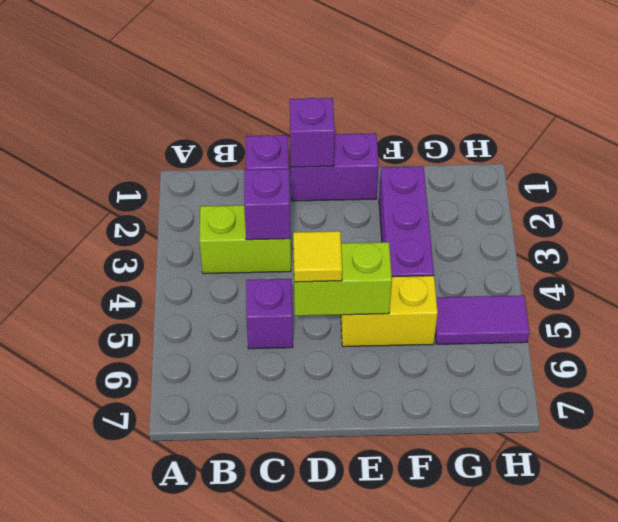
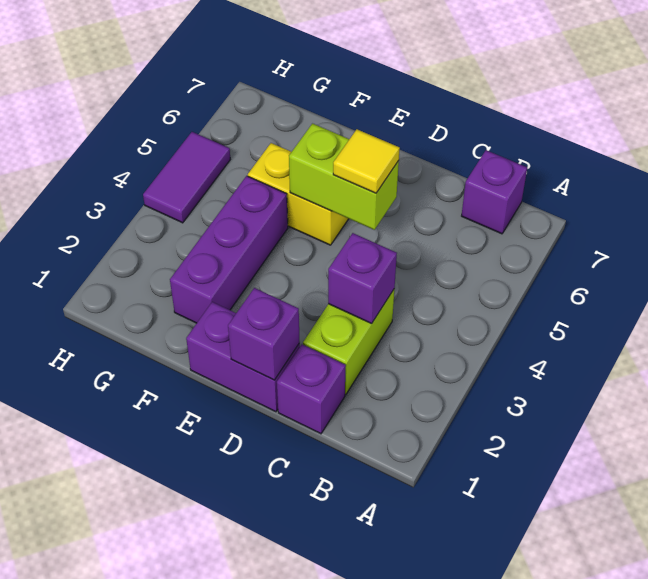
lime brick B3:C3 level 1 -> lime brick C2:C3 level 1
purple brick C5 level 1 -> purple brick B7 level 1
purple tile G5:H5 level 1 -> purple tile H4:H5 level 1

